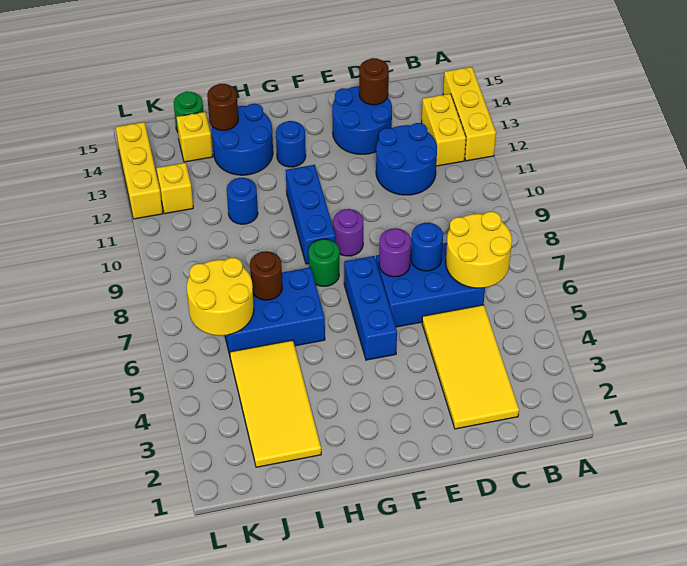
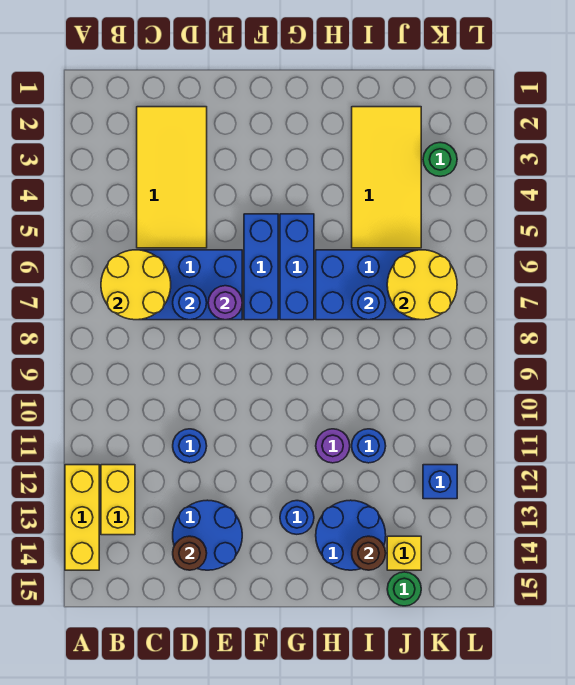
blue round brick C11:D12 level 1 -> blue round brick D11 level 1
purple round brick F9 level 1 -> purple round brick H11 level 1
green round brick G8 level 1 -> green round brick K3 level 1
blue brick G9:G11 level 1 -> blue brick G5:G7 level 1
brown round brick I7 level 2 -> blue round brick I7 level 2
yellow brick K12 level 1 -> blue brick K12 level 1
yellow brick L12:L14 level 1 -> none

